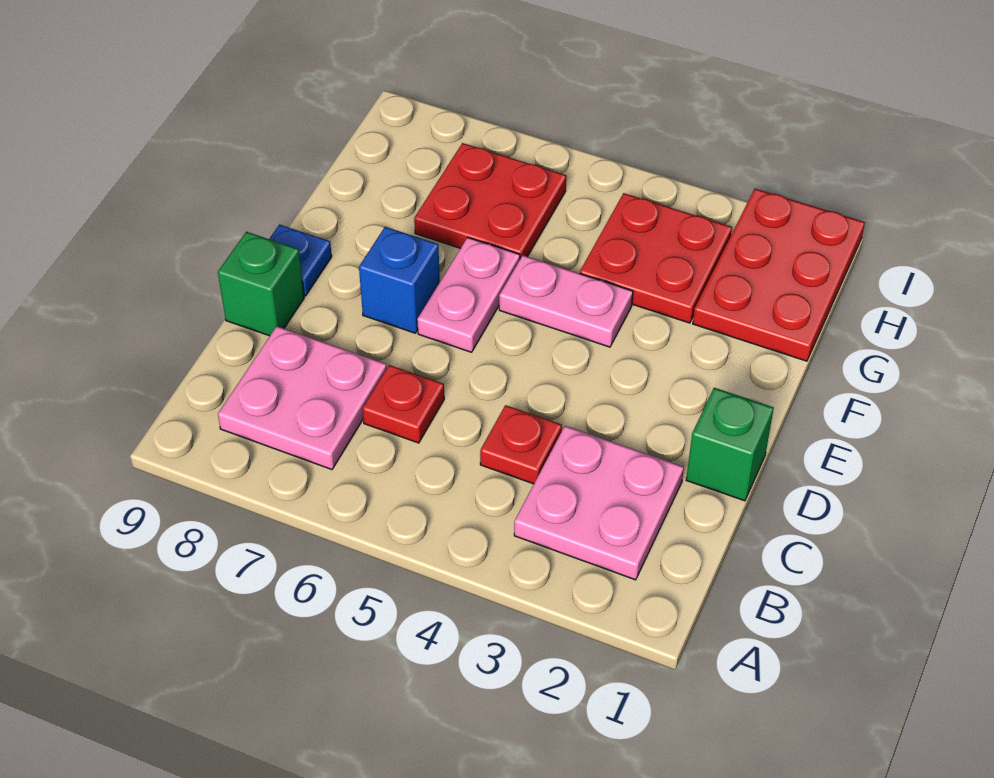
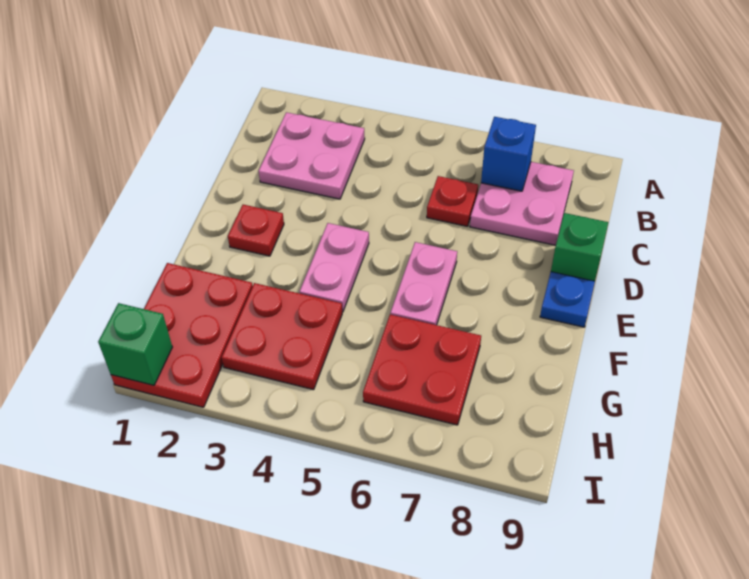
red plate C4 level 1 -> red plate E2 level 1
green brick D1 level 1 -> green brick I1 level 2
blue brick E7 level 1 -> blue brick B7 level 2
pink plate F4:F5 level 1 -> pink plate E4:F4 level 1

